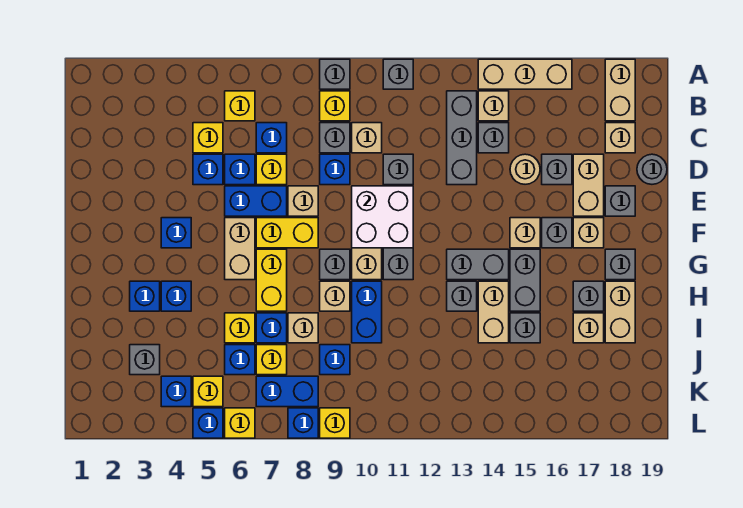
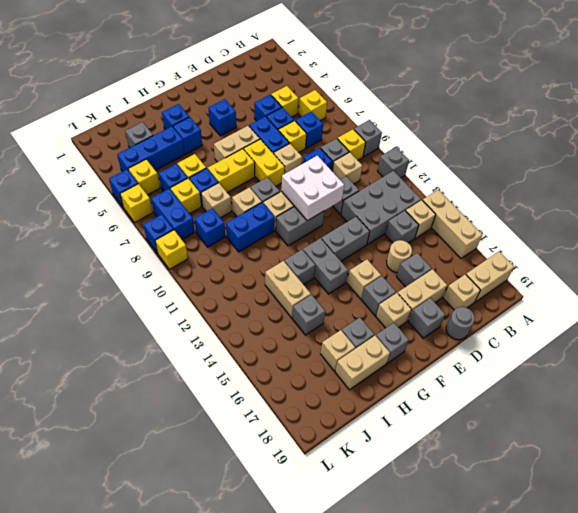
grey brick B13:D13 level 1 -> grey brick B12:D13 level 1
grey brick G15:H15 level 1 -> grey brick E13:F13 level 1
tan brick H14:I14 level 1 -> tan brick I13:I14 level 1
blue brick K4 level 1 -> blue brick I4:K4 level 1

